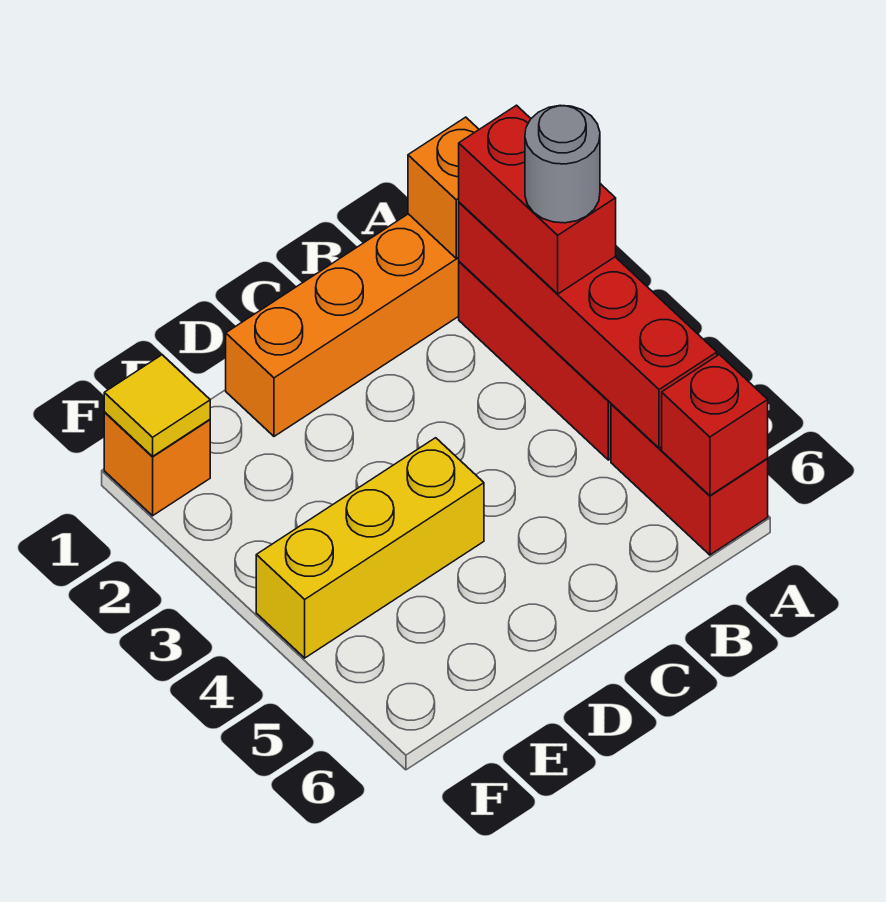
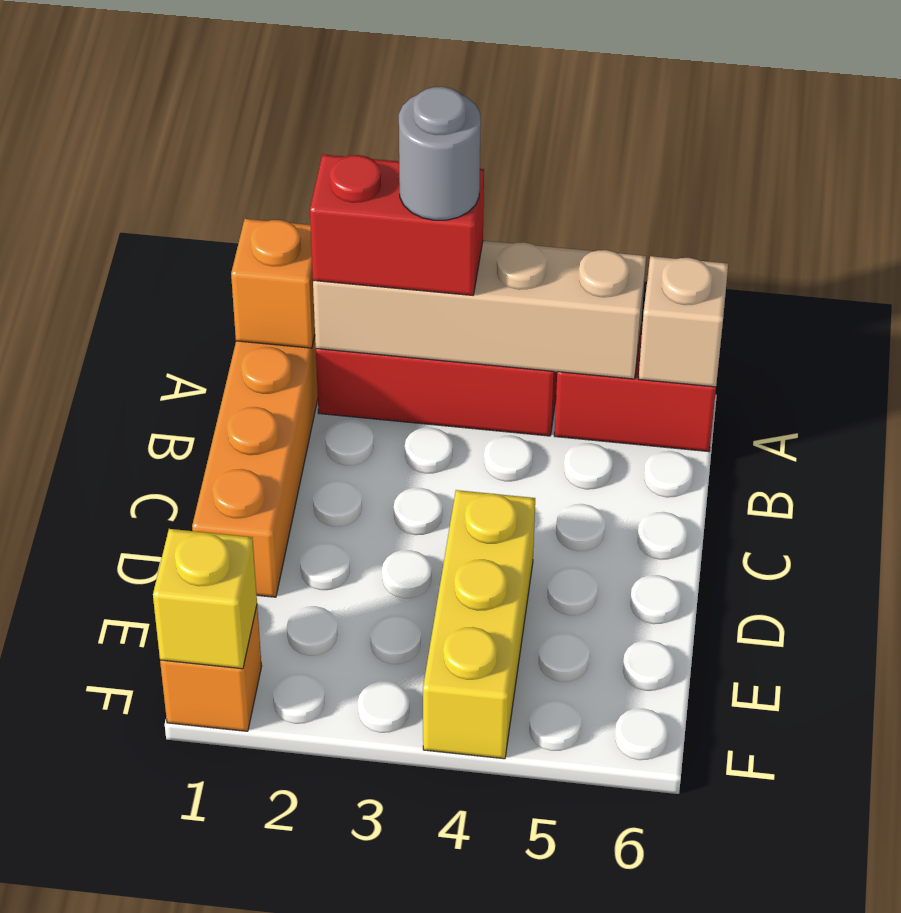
red brick A2:A5 level 2 -> tan brick A2:A5 level 2
red brick A6 level 2 -> tan brick A6 level 2
yellow tile F1 level 2 -> yellow brick F1 level 2

